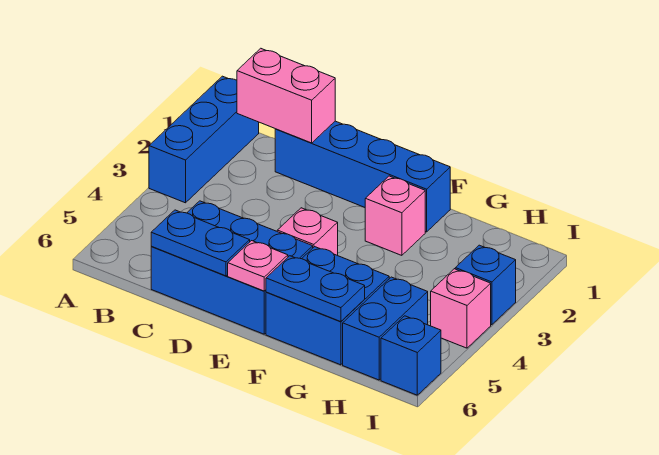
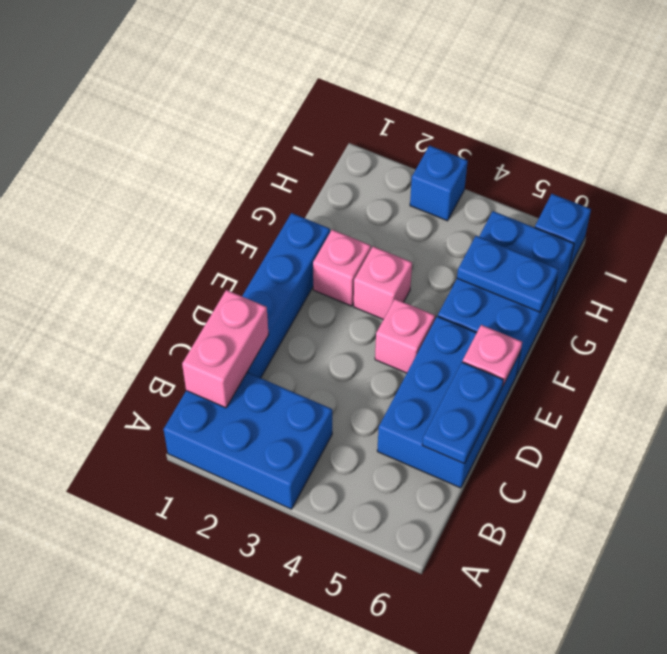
blue brick A1:A3 level 1 -> blue brick A1:B3 level 1
blue plate F6:G6 level 2 -> blue plate G5:G6 level 2
pink brick I4 level 1 -> pink brick F3 level 1

